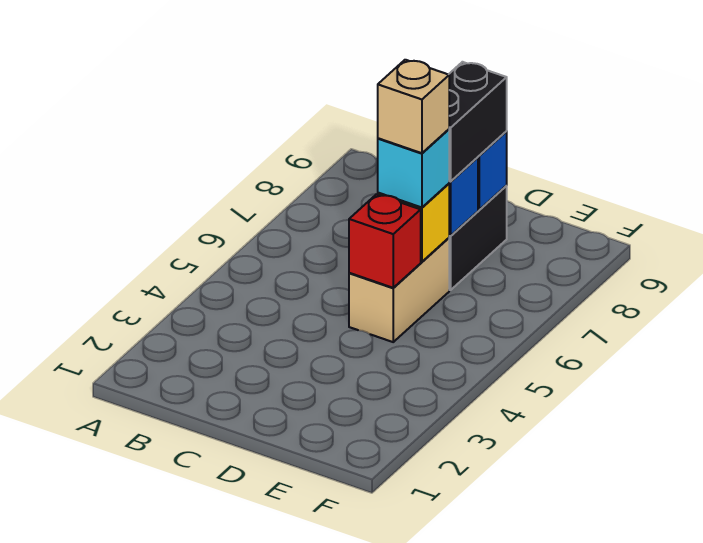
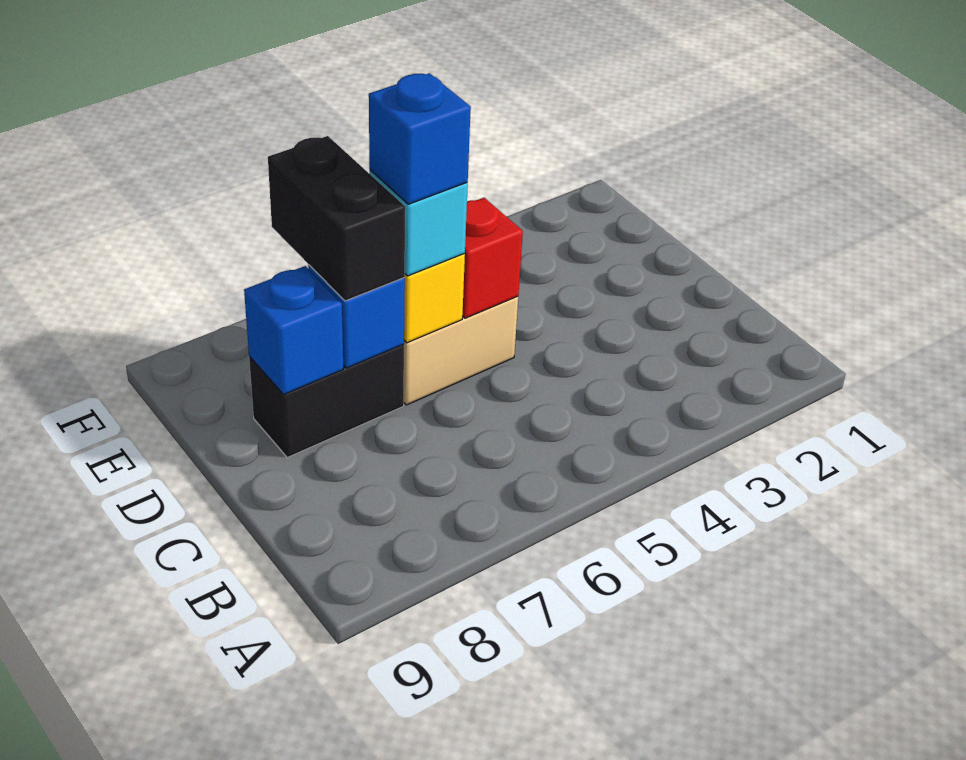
tan brick D6 level 4 -> blue brick D6 level 4
black brick D7:D8 level 3 -> black brick D7:E7 level 3

